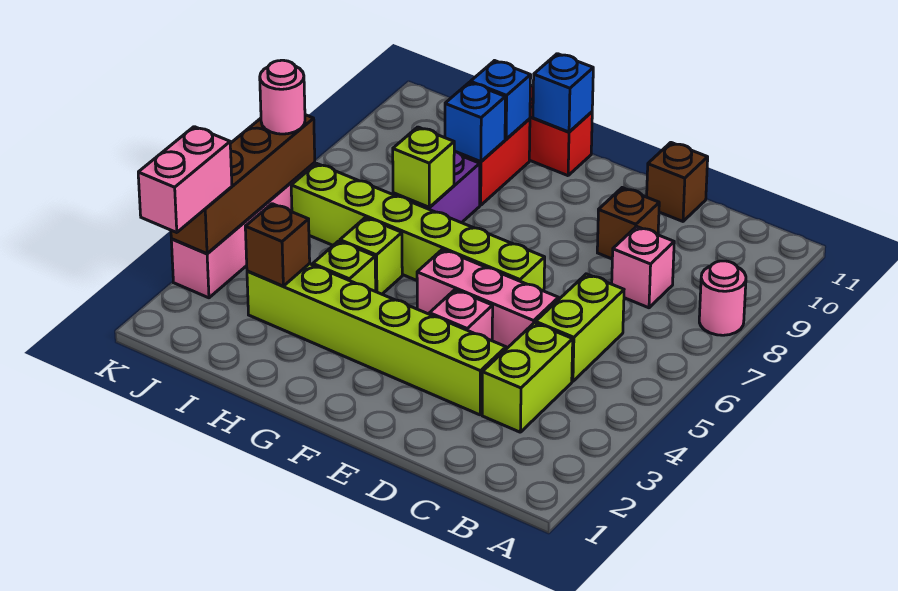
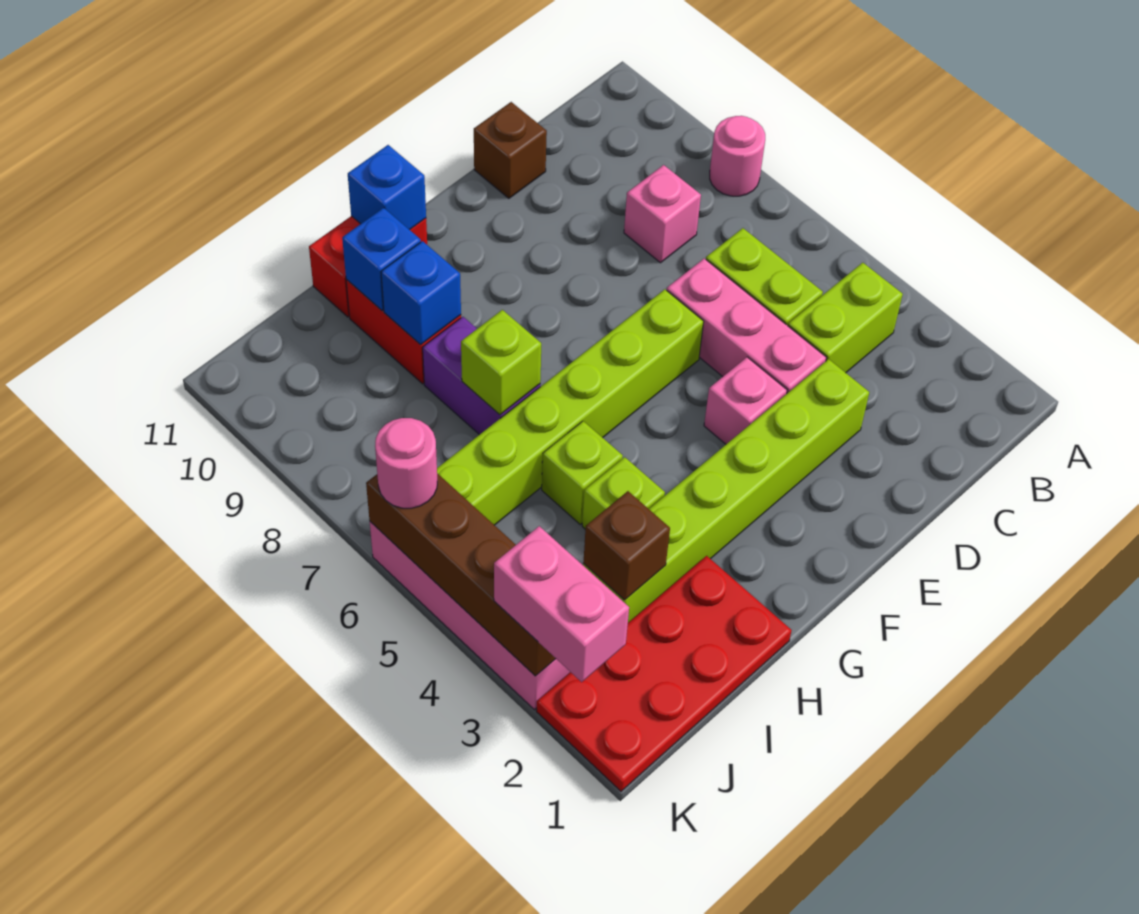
lime brick C3:C4 level 1 -> lime brick B4:C4 level 1
pink brick D5:F5 level 1 -> pink brick D4:D6 level 1
brown brick D9 level 1 -> none
none -> red plate H1:K2 level 1

